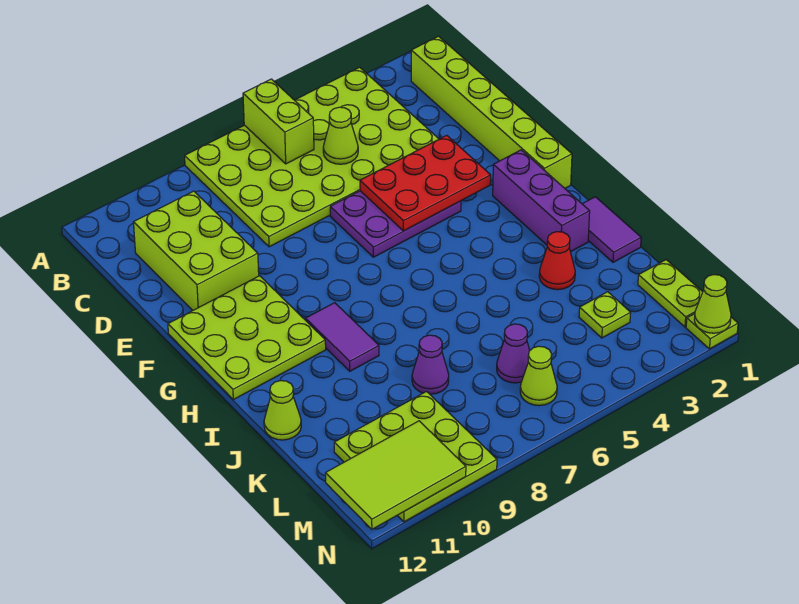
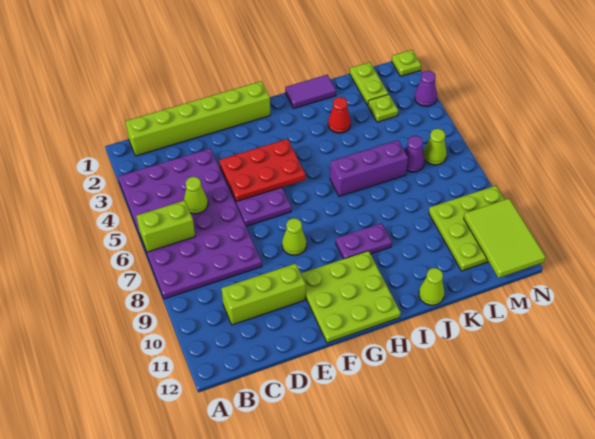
lime plate A3:D8 level 1 -> purple plate A3:D8 level 1
lime brick C10:E11 level 1 -> lime brick C10:E10 level 1
red plate E3:F5 level 2 -> red plate E4:G5 level 2
purple brick G2:I2 level 1 -> purple brick I6:K6 level 1
purple tile H9:I9 level 1 -> purple plate H9:I9 level 1
purple cone K8 level 1 -> purple cone N3 level 1
lime plate L1:M1 level 1 -> lime plate L1:L2 level 1
lime cone N1 level 2 -> lime cone F8 level 1

